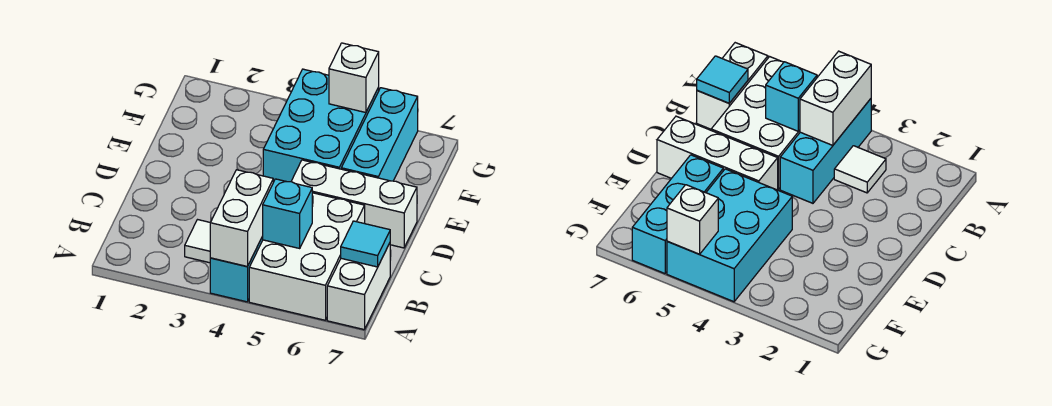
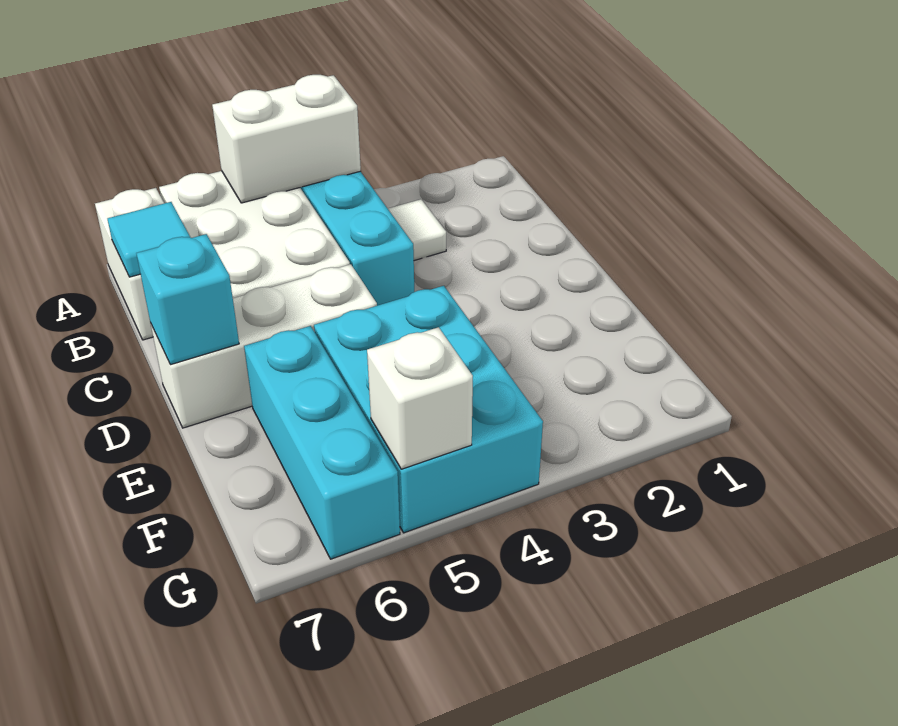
white brick A4:B4 level 2 -> white brick A4:A5 level 2
cyan brick B5 level 2 -> cyan brick D7 level 2

